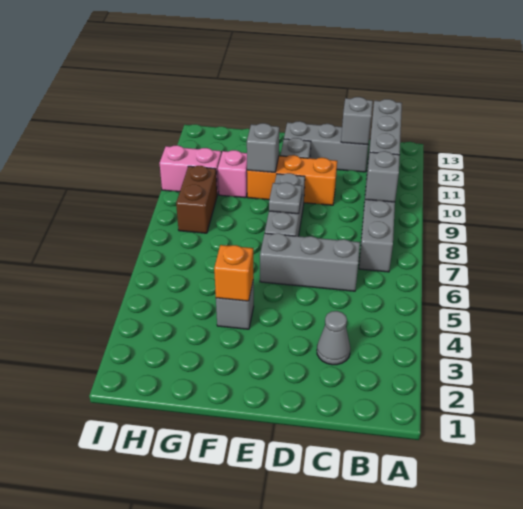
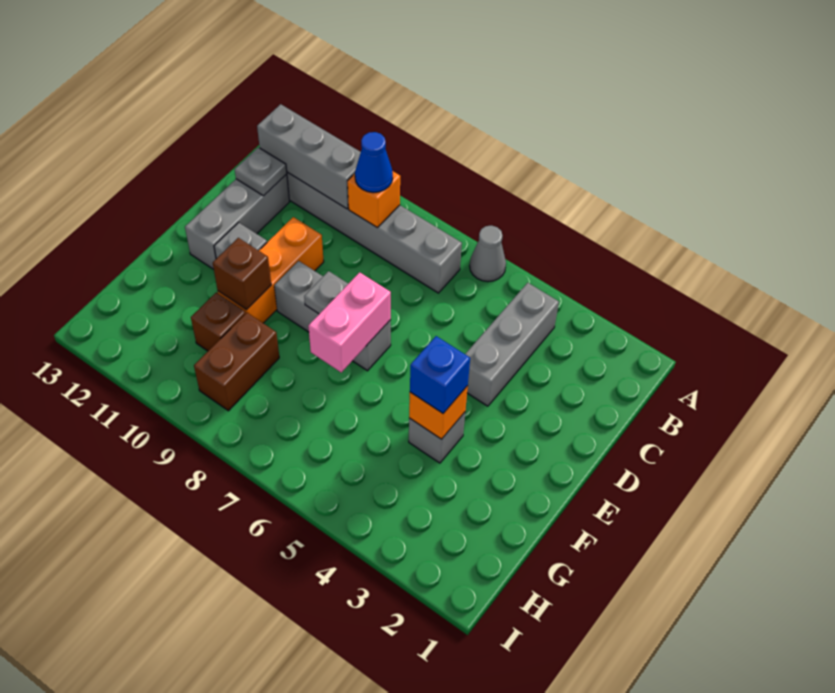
grey brick B9 level 2 -> orange brick B9 level 2
none -> blue cone B9 level 3
grey cone C3 level 1 -> grey cone A6 level 1
grey brick C6:E6 level 1 -> grey brick B4:D4 level 1
grey brick C12 level 2 -> grey plate C12 level 2
none -> blue brick F4 level 3
grey brick F10 level 2 -> brown brick F10 level 2
pink brick G10 level 1 -> brown brick G10 level 1
brown brick H8:H9 level 1 -> brown brick G9:H9 level 1
pink brick H10:I10 level 1 -> pink brick E7:F7 level 2

